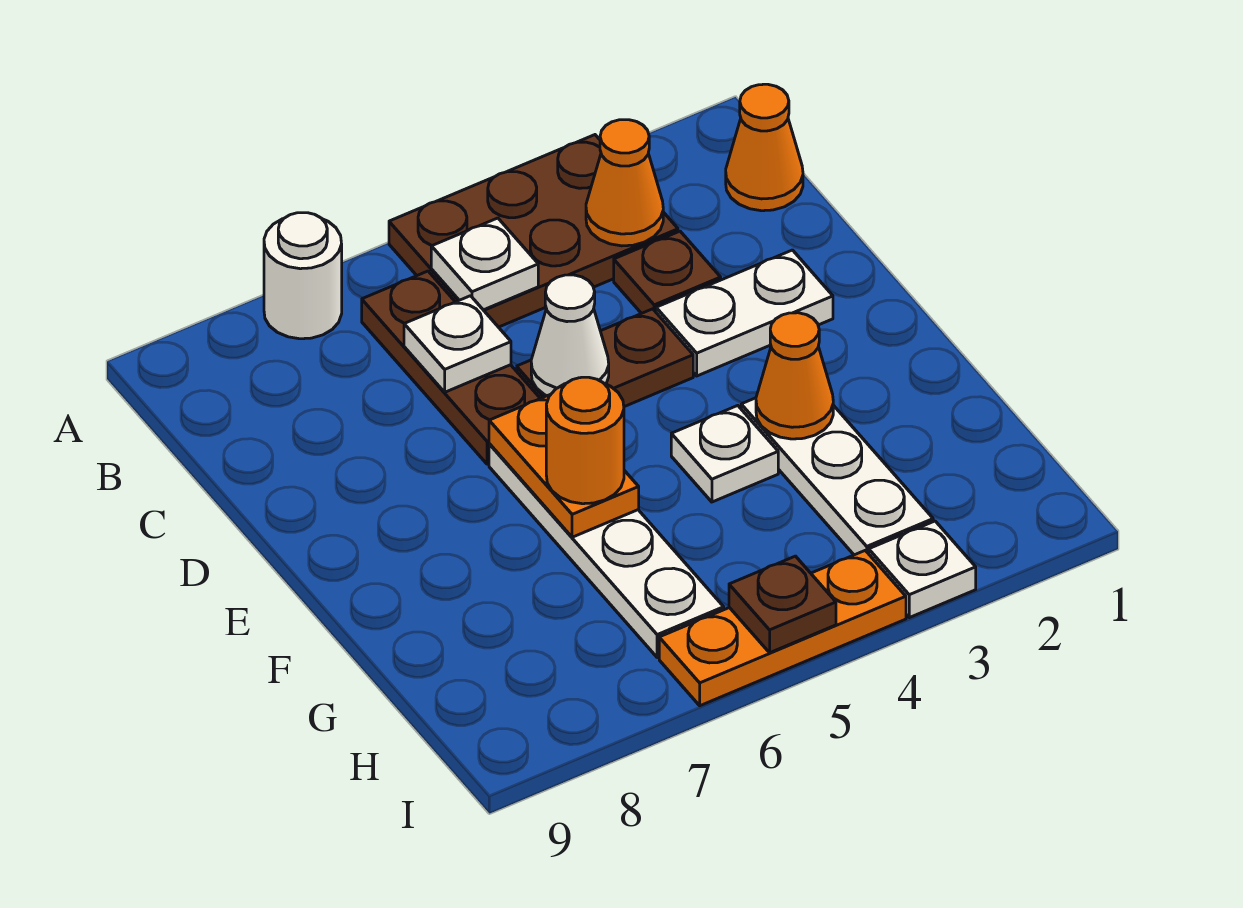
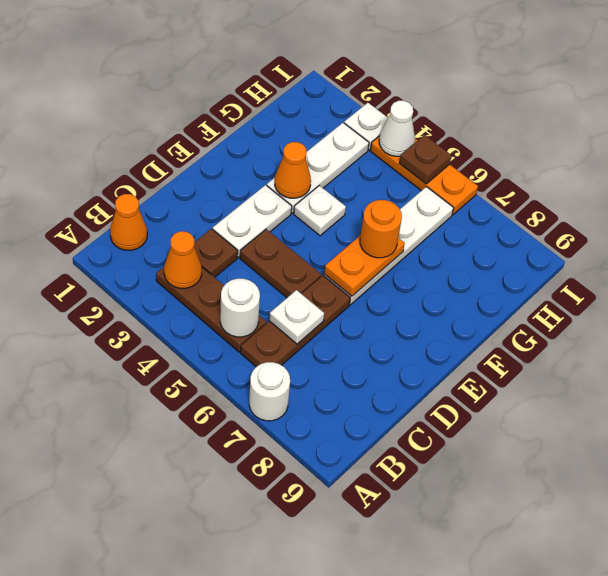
brown plate A3:B5 level 1 -> brown plate B3:B5 level 1
white plate B5 level 2 -> white round brick B5 level 2
white plate D2:D3 level 1 -> white plate D3:E3 level 1
white cone D5 level 2 -> white cone I4 level 2

